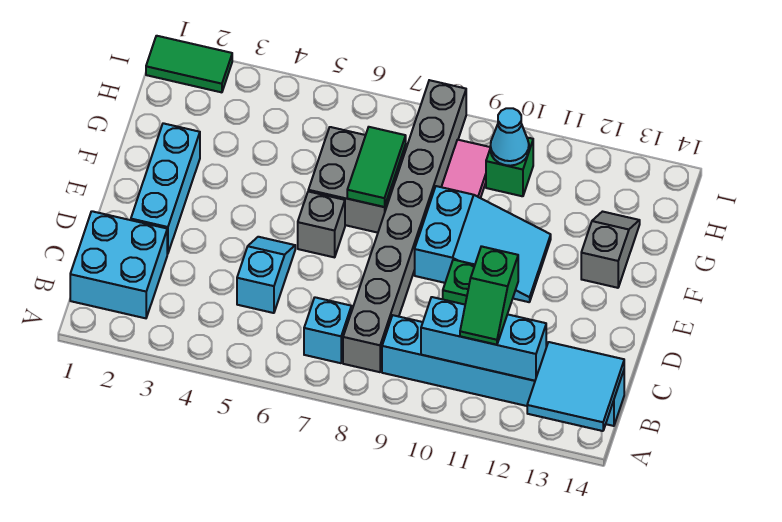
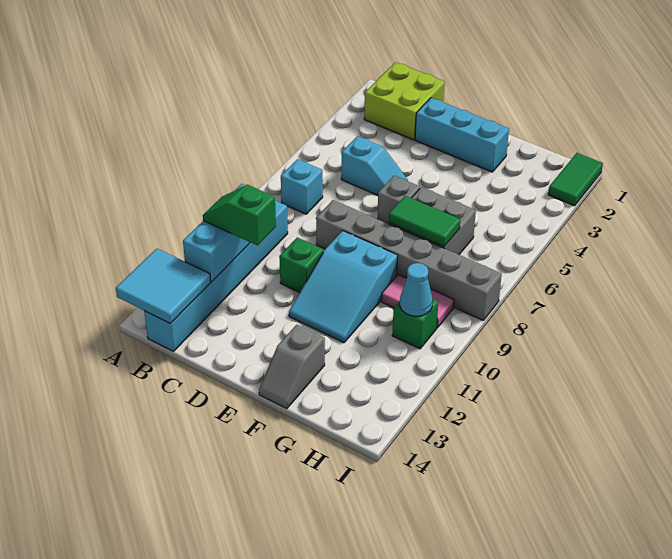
cyan brick B1:C2 level 1 -> lime brick B1:C2 level 1
grey brick B8:I8 level 1 -> grey brick D8:I8 level 1
grey slope F13:G13 level 1 top F -> grey slope F13:F14 level 1 top 13

